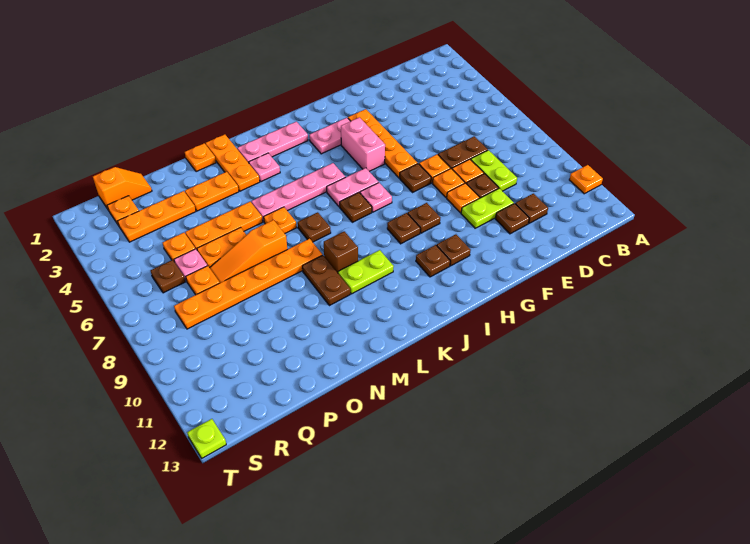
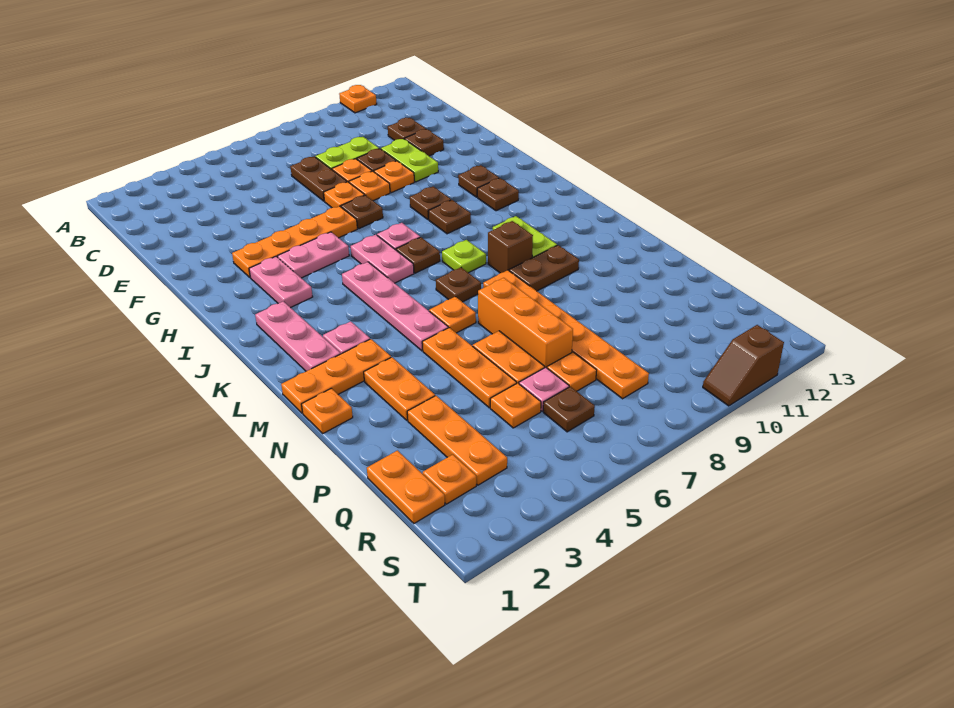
pink brick H4:H5 level 1 -> pink plate H4:H5 level 1
orange slope N7:P7 level 1 top N -> orange brick N7:P7 level 1
orange slope Q1:R1 level 1 top R -> orange plate Q1:R1 level 1
none -> brown slope T10:T11 level 1 top 11
lime plate T13 level 1 -> lime plate K8 level 1

